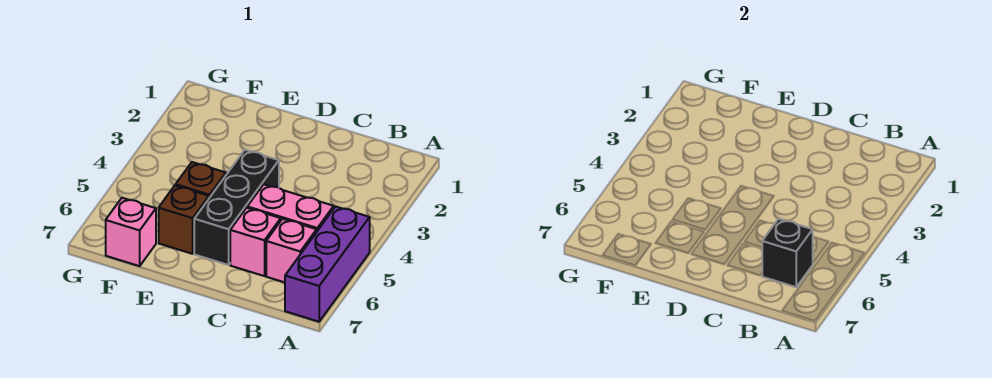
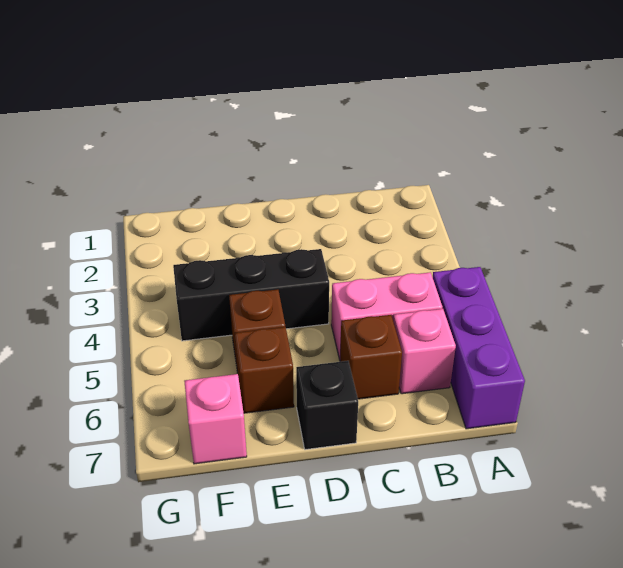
black brick B6 level 2 -> black brick D7 level 1
pink brick C6 level 1 -> brown brick C6 level 1
black brick D4:D6 level 1 -> black brick D4:F4 level 1

